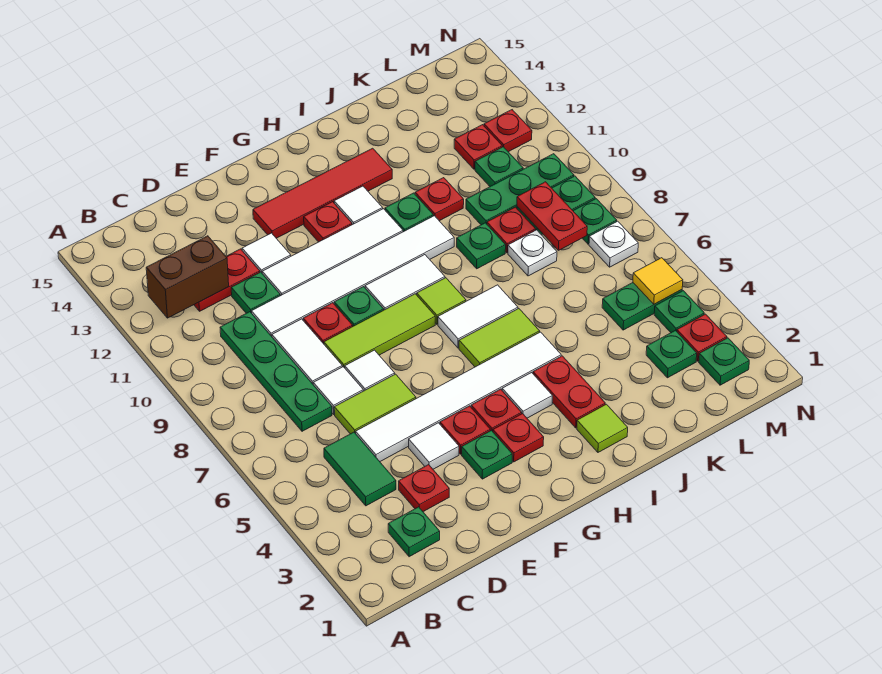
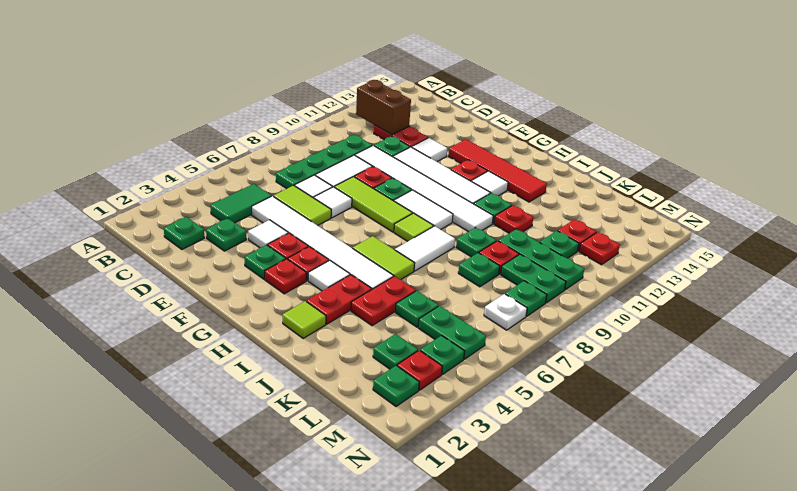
red plate D3 level 1 -> green plate D3 level 1
white tile H7:I7 level 1 -> white tile I7:I8 level 1
none -> green plate K5 level 1
white plate K8 level 1 -> green plate K8 level 1
red plate L8:L9 level 2 -> red plate J4:J5 level 1
yellow tile M5 level 2 -> none

